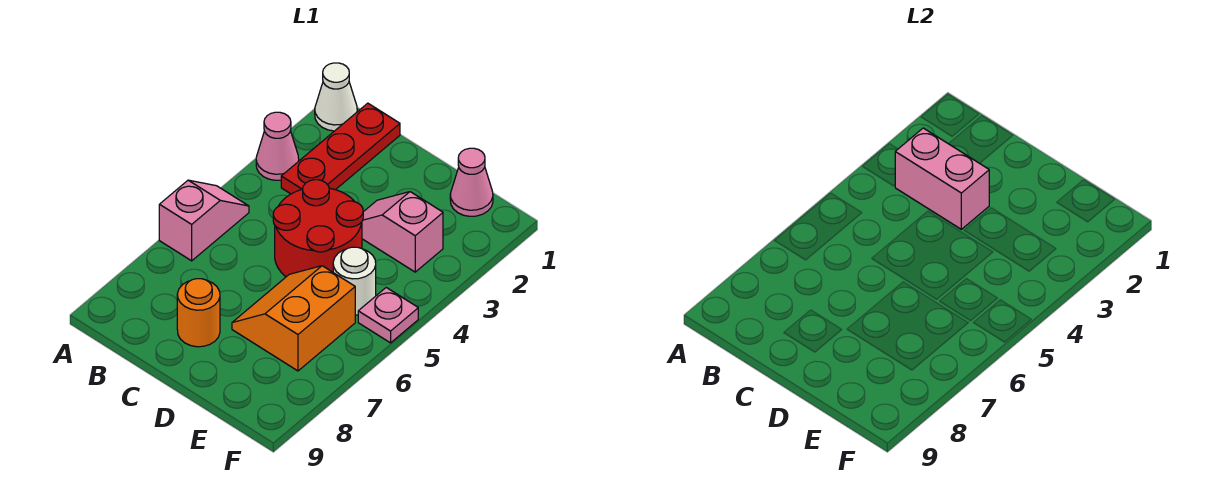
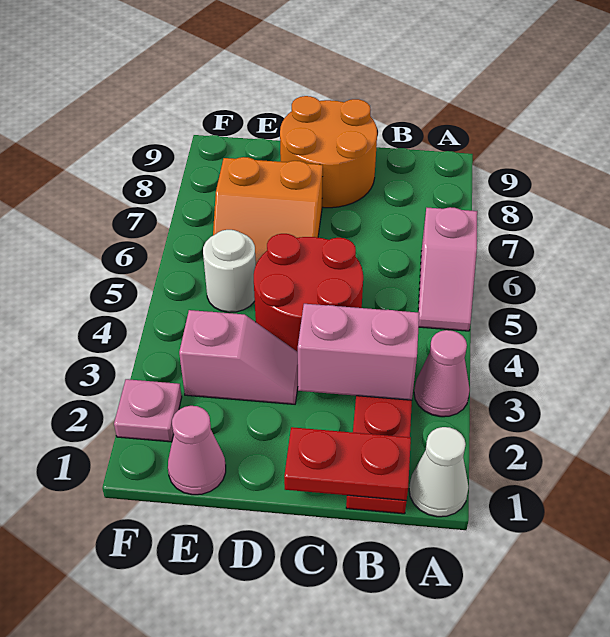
none -> red plate B1:C1 level 2
orange round brick C8 level 1 -> orange round brick C8:D9 level 1
orange slope D6:E7 level 1 top E -> orange slope D6:E7 level 1 top 7
pink plate F5 level 1 -> pink plate F2 level 1

